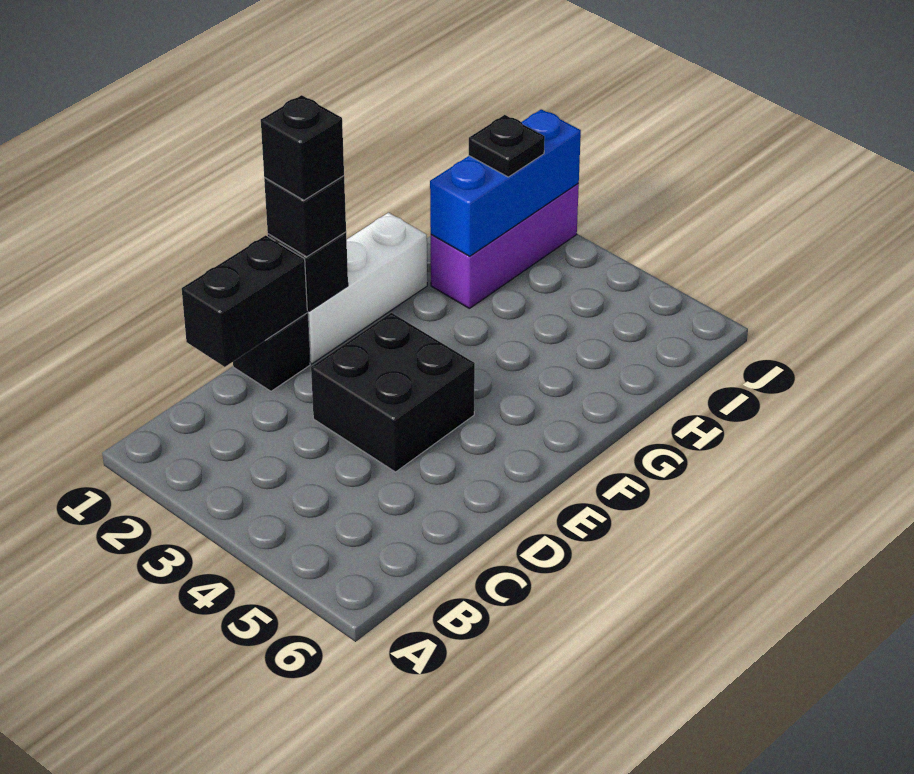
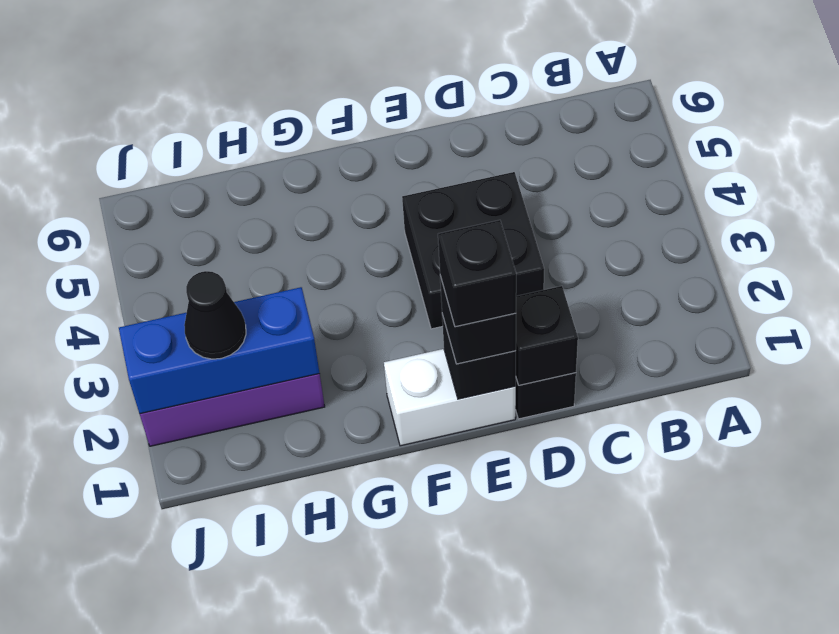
black brick C1:D1 level 2 -> black brick D1 level 2
white brick E1:G1 level 1 -> white brick E1:F1 level 1
black plate I2 level 3 -> black cone I2 level 3

